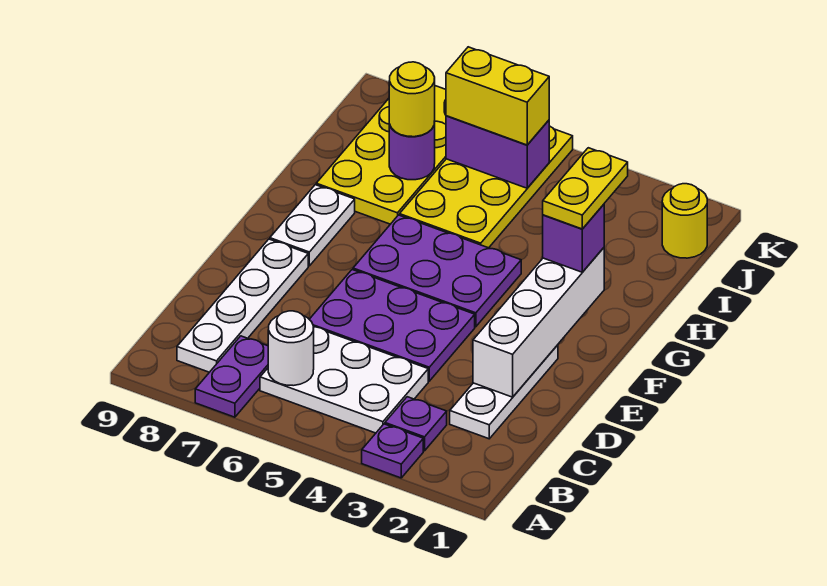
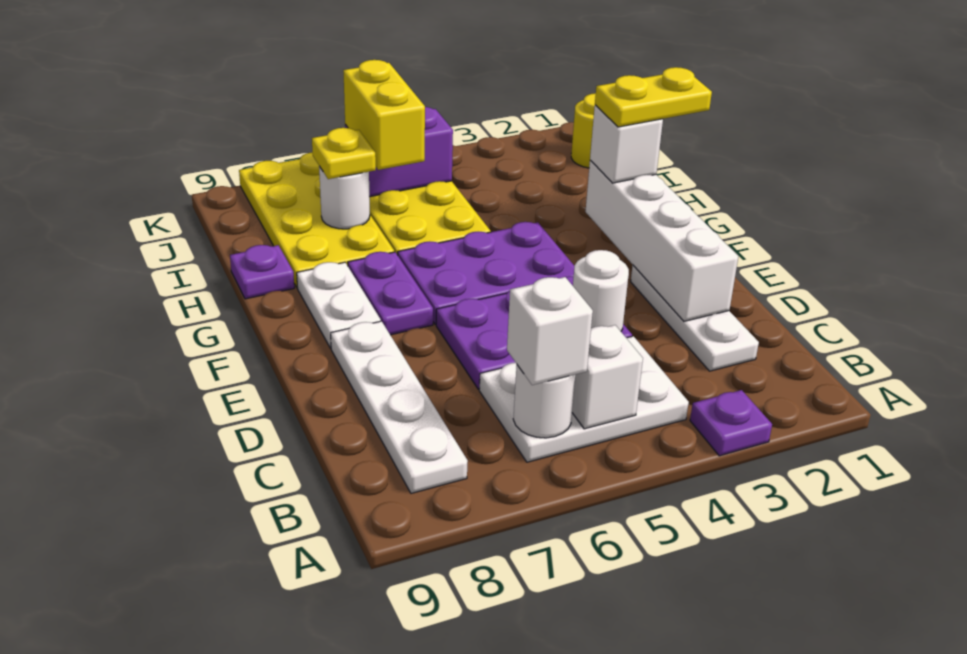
purple plate A7:B7 level 1 -> purple plate F7:G7 level 1
purple plate B3 level 1 -> purple plate H9 level 1
none -> white brick B5 level 2
none -> white brick B6 level 3
none -> white round brick D4 level 2
purple brick G2 level 3 -> white brick G2 level 3
yellow plate G2:H2 level 4 -> yellow plate G1:G2 level 4
purple round brick I7 level 2 -> white round brick I7 level 2
yellow round brick I7 level 3 -> yellow plate I7 level 3
yellow brick J5:J6 level 3 -> yellow brick I6:J6 level 3

